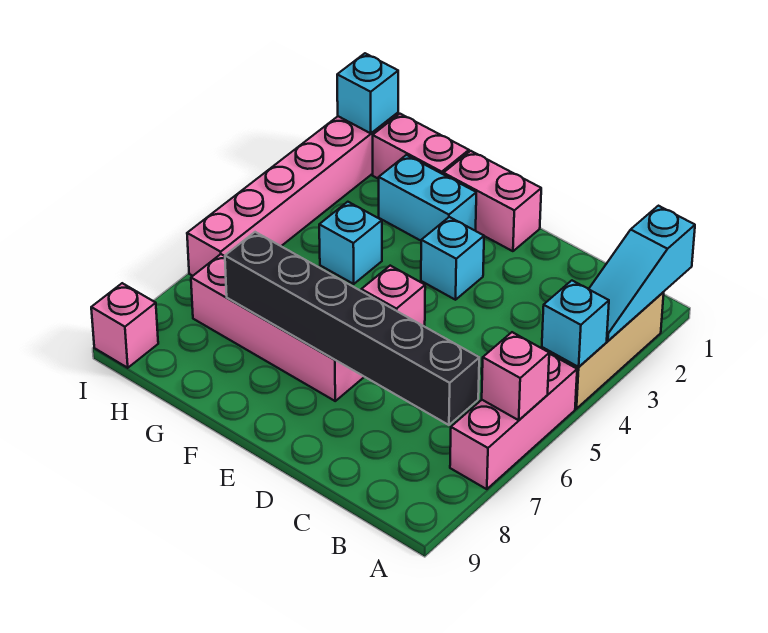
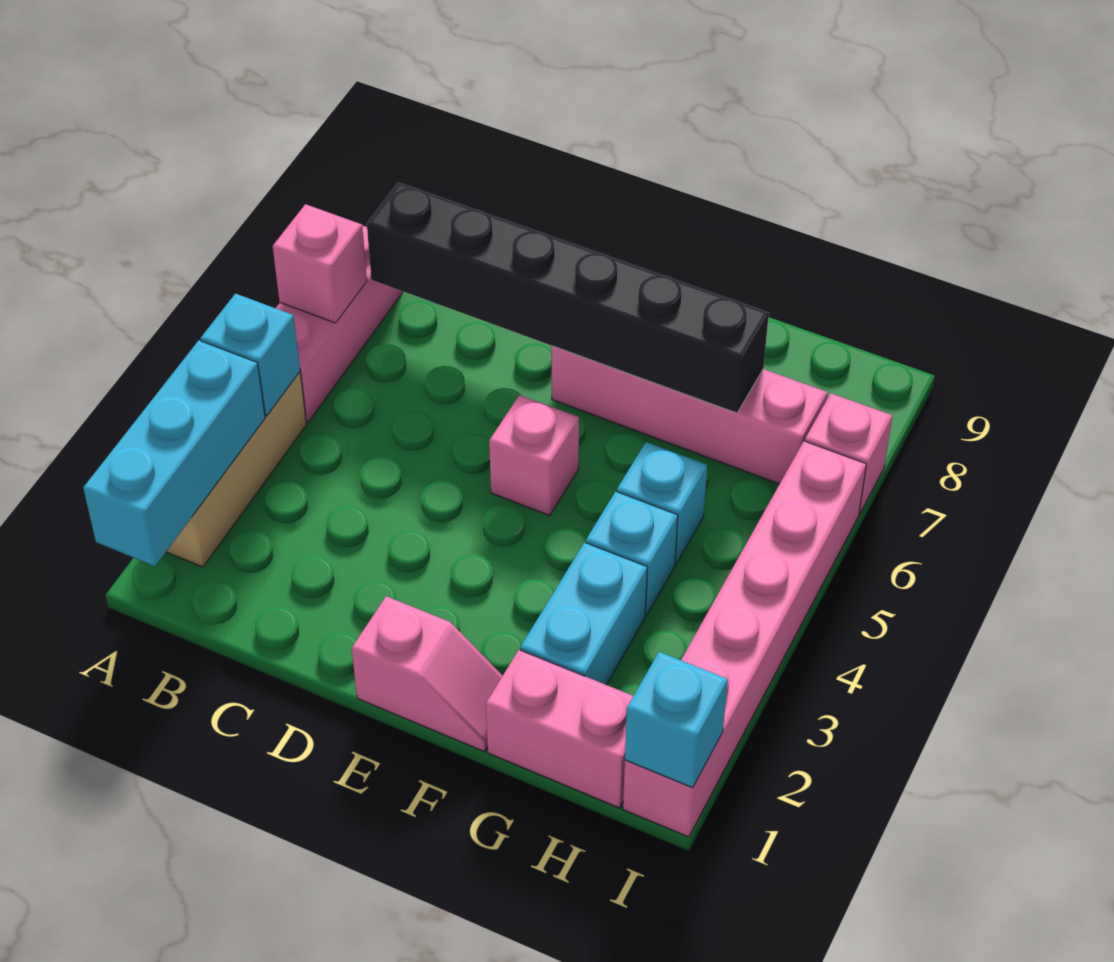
cyan slope A1:A3 level 2 top 1 -> cyan brick A1:A3 level 2
pink brick E1:F1 level 1 -> pink slope E1:F1 level 1 top E
cyan brick E3 level 1 -> cyan brick G5 level 1
cyan brick F2:G2 level 1 -> cyan brick G2:G3 level 1
pink brick I9 level 1 -> pink brick I7 level 1

